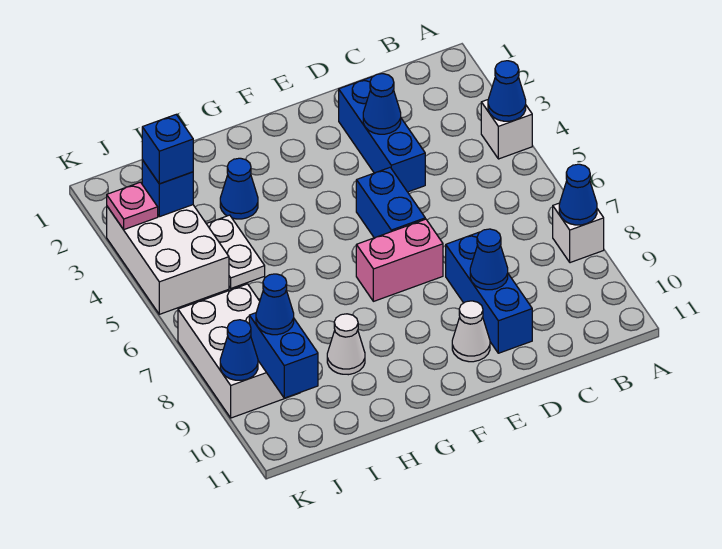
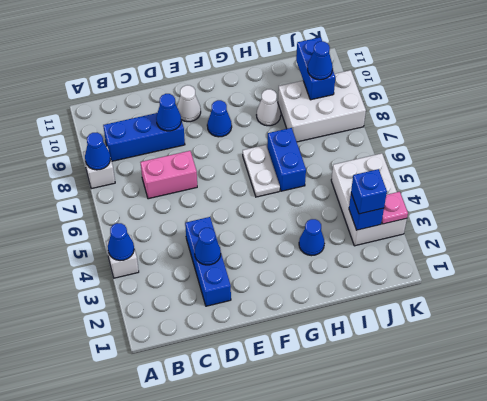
blue brick D8:D10 level 1 -> blue brick B9:D9 level 1
blue brick E5:E6 level 1 -> blue brick H6:H7 level 1
pink brick E7:F7 level 1 -> pink brick C7:D7 level 1
white plate I4:I5 level 1 -> white plate G6:G7 level 1
white brick J7:K9 level 1 -> white brick I8:K9 level 1
blue cone K9 level 2 -> blue cone F9 level 1

